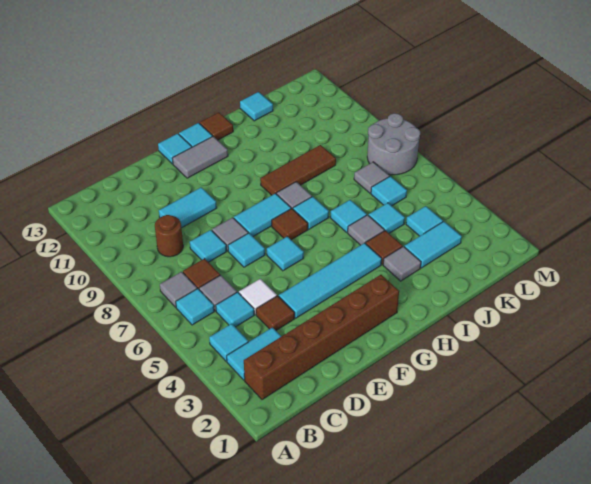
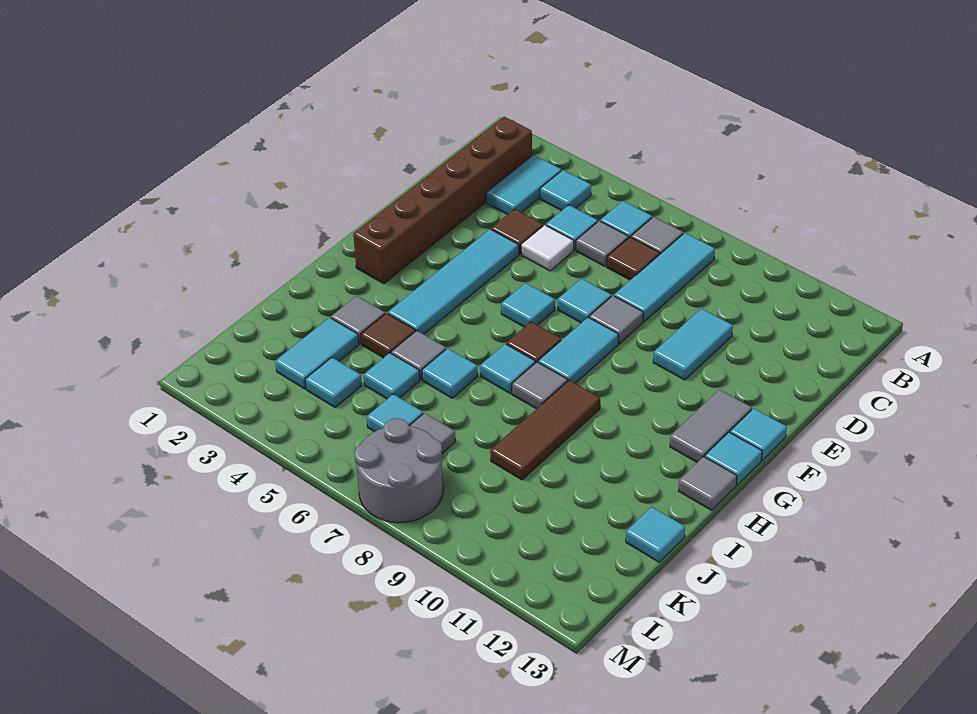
brown round brick C9 level 1 -> none
cyan tile D8 level 1 -> cyan tile B8:D8 level 1
brown tile H13 level 1 -> grey tile H13 level 1

